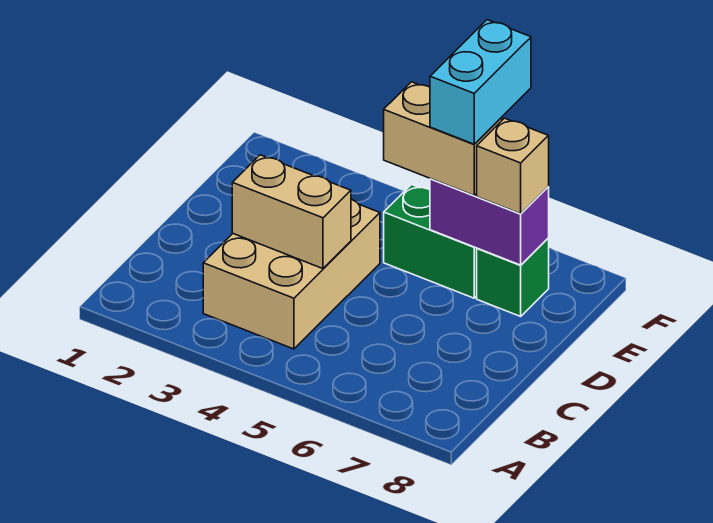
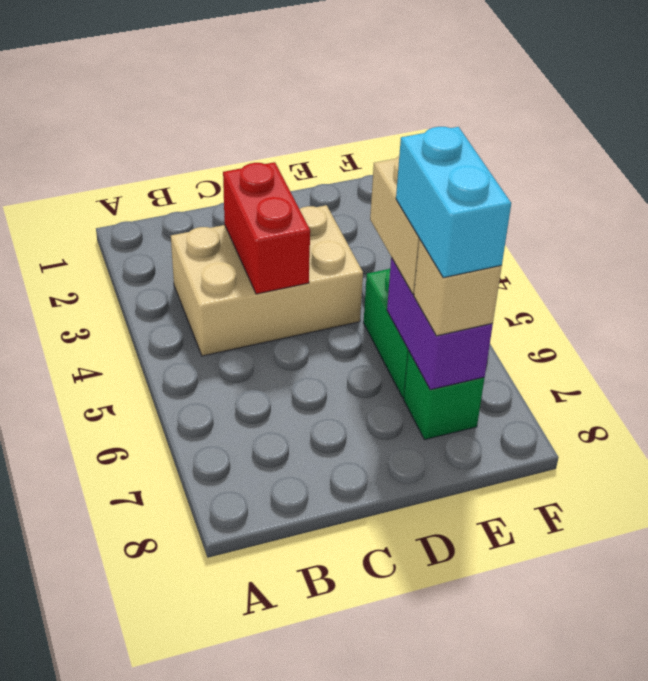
tan brick C3:C4 level 2 -> red brick C3:C4 level 2
cyan brick E6:F6 level 4 -> cyan brick E6:E7 level 4

